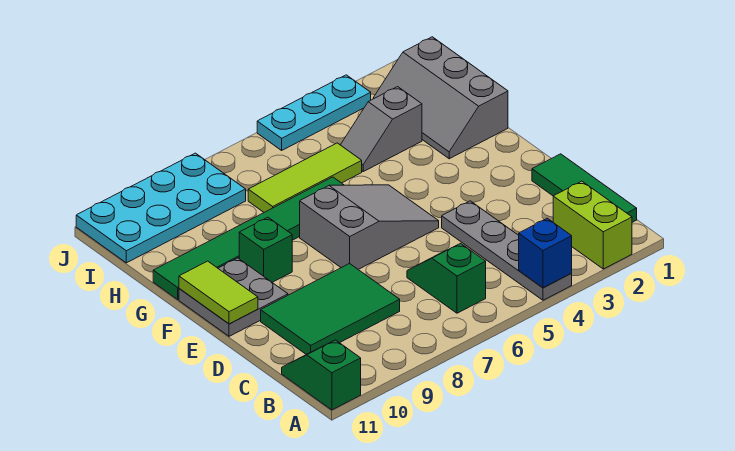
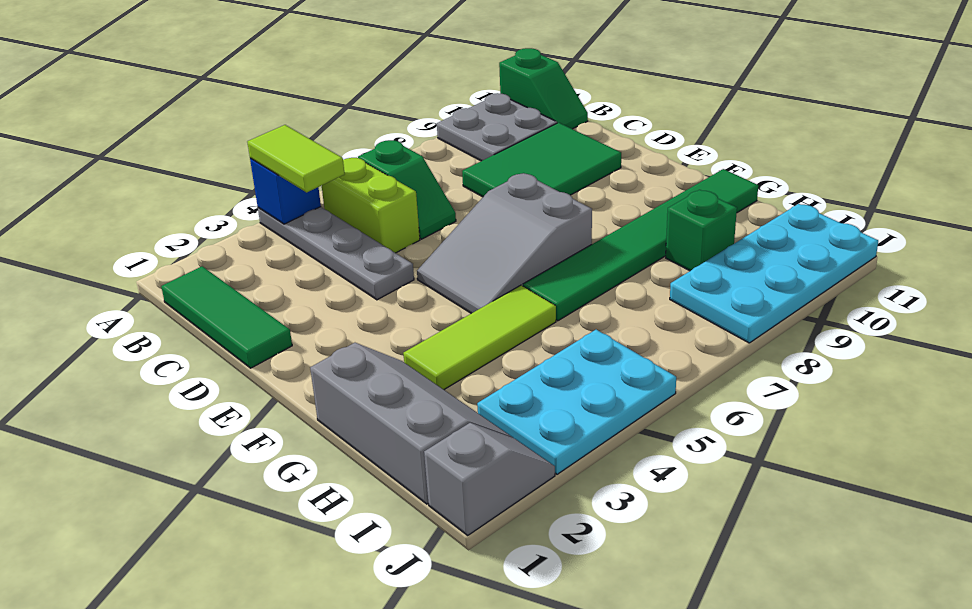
lime brick A2:B2 level 1 -> lime brick B5:C5 level 1
grey plate E10:F11 level 1 -> grey plate A9:B10 level 1
lime tile E11:F11 level 2 -> lime tile A4:B4 level 3
green brick F9 level 1 -> green brick H9 level 1
grey slope H3:H4 level 1 top 3 -> grey slope J1:J2 level 1 top 1
lime tile H5:H7 level 1 -> lime tile G3:G5 level 1
cyan plate J3:J5 level 1 -> cyan plate I3:J5 level 1

